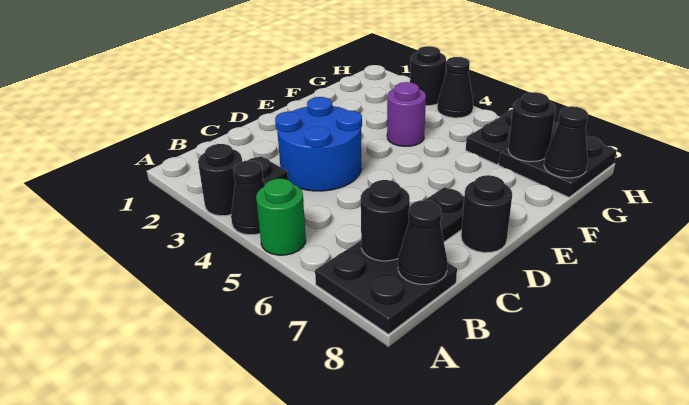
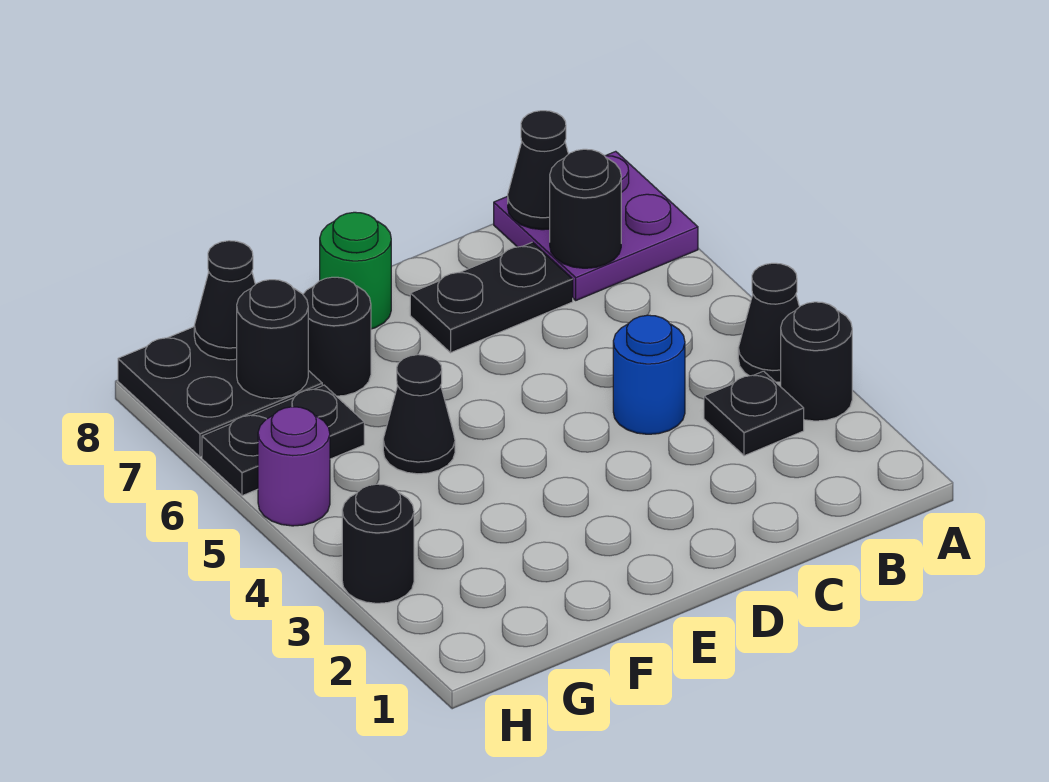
green round brick A5 level 1 -> green round brick E8 level 1
black plate A7:B8 level 1 -> purple plate A7:B8 level 1
blue round brick C3:D4 level 1 -> blue round brick C4 level 1
black round brick D8 level 1 -> black round brick F7 level 1
purple round brick F4 level 1 -> purple round brick H5 level 1
black cone H4 level 1 -> black cone F5 level 1

